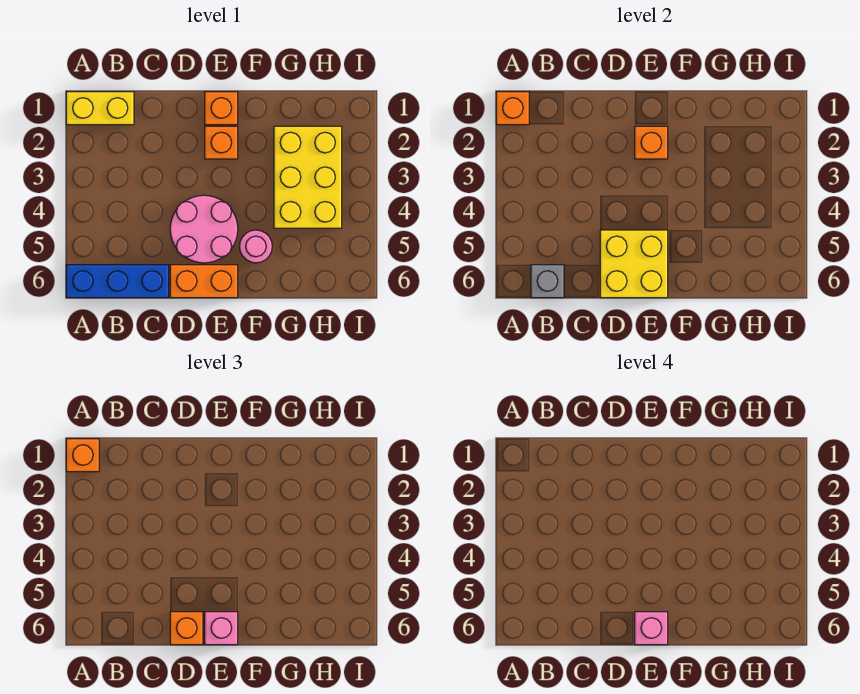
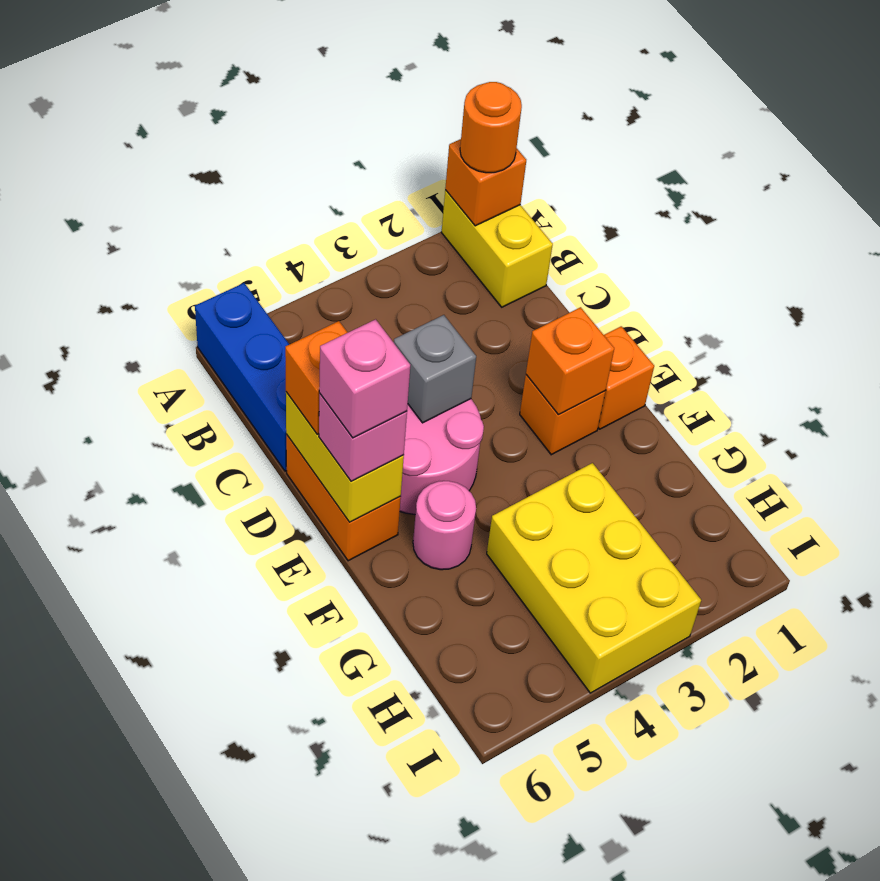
orange brick A1 level 3 -> orange round brick A1 level 3
grey brick B6 level 2 -> grey brick D4 level 2
yellow brick D5:E6 level 2 -> yellow brick D6:E6 level 2
yellow brick G2:H4 level 1 -> yellow brick G3:I4 level 1

